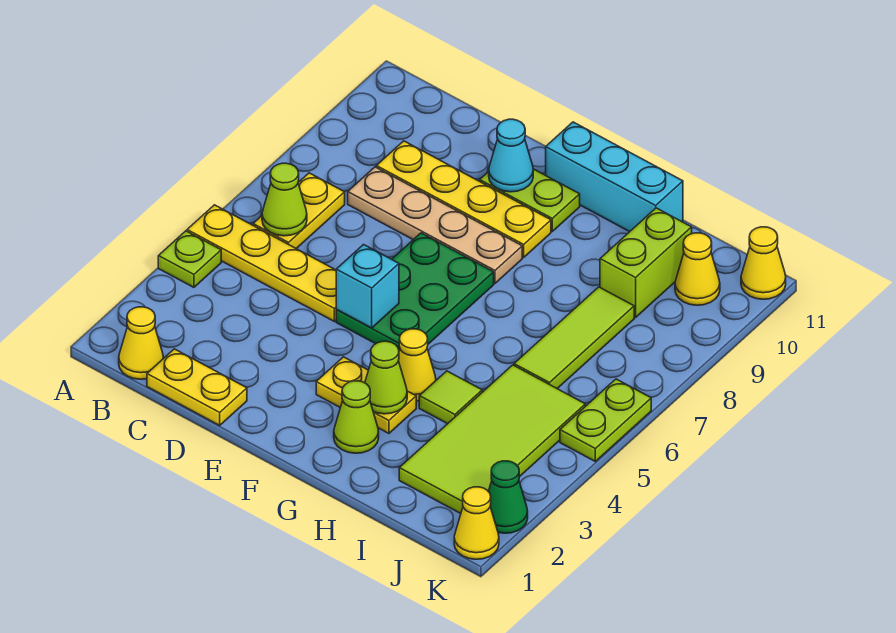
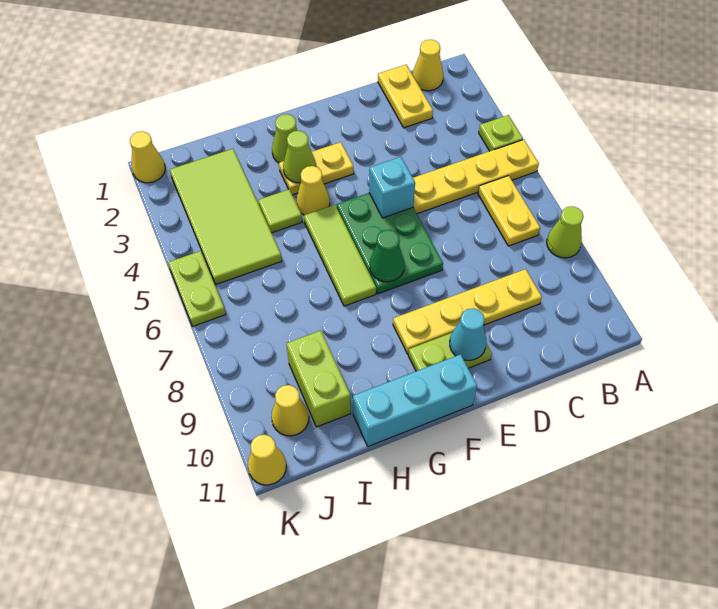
lime cone B6 level 2 -> lime cone A8 level 1
yellow plate C1:D1 level 1 -> yellow plate C1:C2 level 1
tan plate C8:F8 level 1 -> none
lime tile I6:I8 level 1 -> lime tile G5:G7 level 1
green cone K2 level 1 -> green cone F7 level 2

